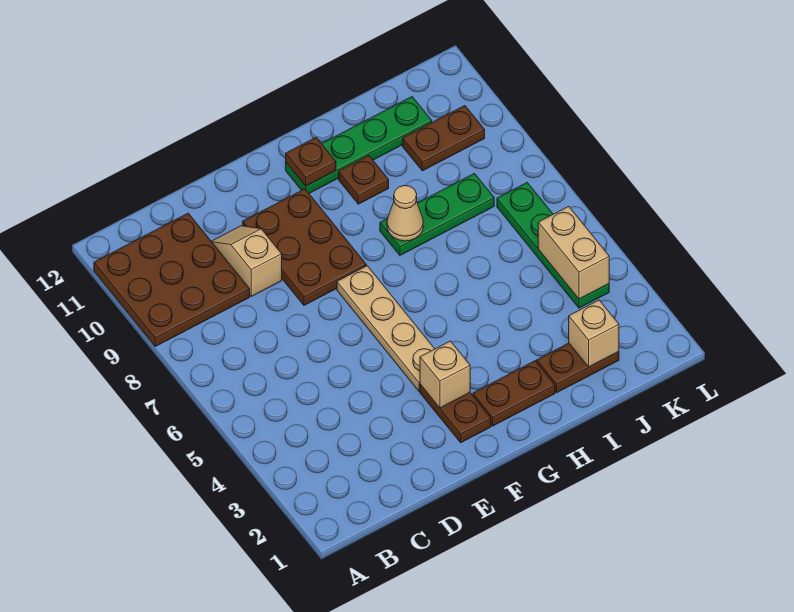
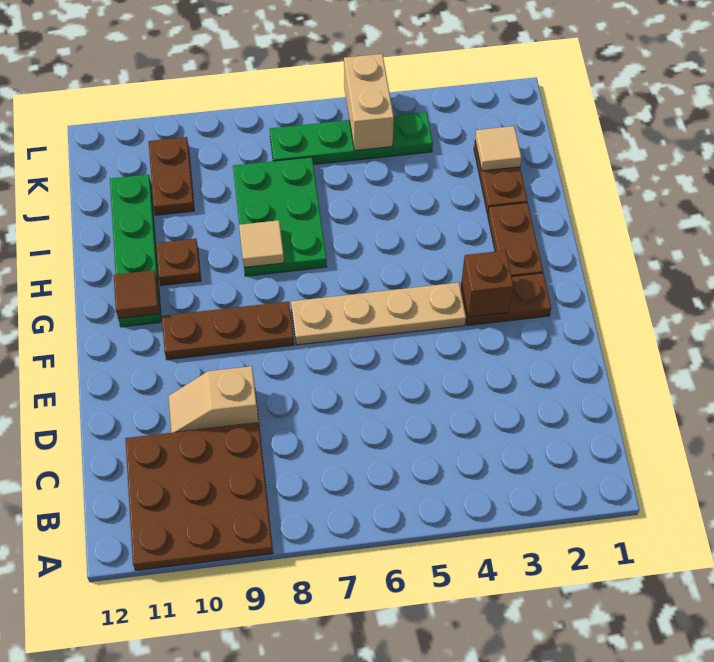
brown plate E8:F10 level 1 -> brown plate F8:F10 level 1
tan brick F3 level 2 -> brown brick F3 level 2
brown plate G11 level 2 -> brown tile G11 level 2
green plate H8:J8 level 1 -> green plate H7:J8 level 1
tan cone H8 level 2 -> tan tile H8 level 2
tan brick J2 level 2 -> tan tile J2 level 2
tan brick K4:K5 level 2 -> tan brick K5:L5 level 2

